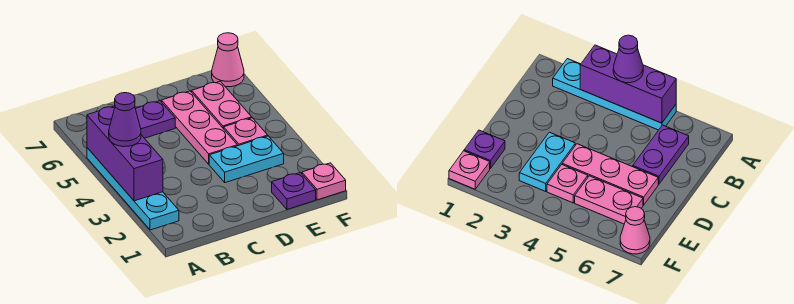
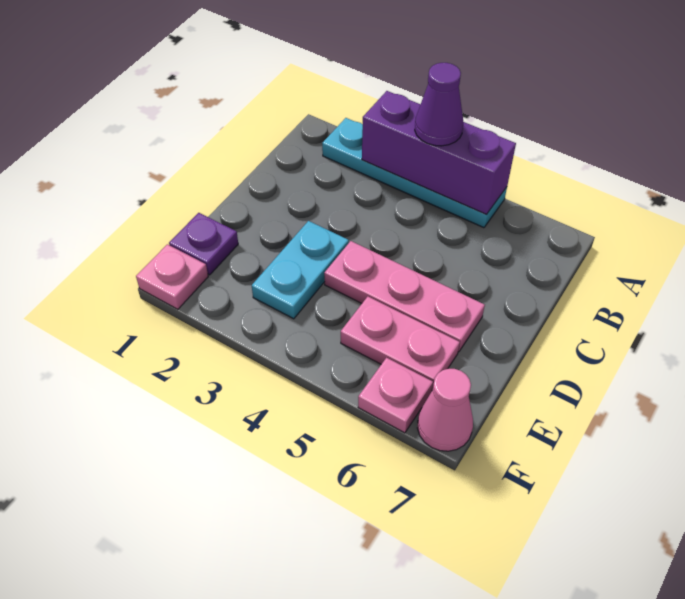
purple plate B6:C6 level 1 -> none
pink plate E4 level 1 -> pink plate F6 level 1

